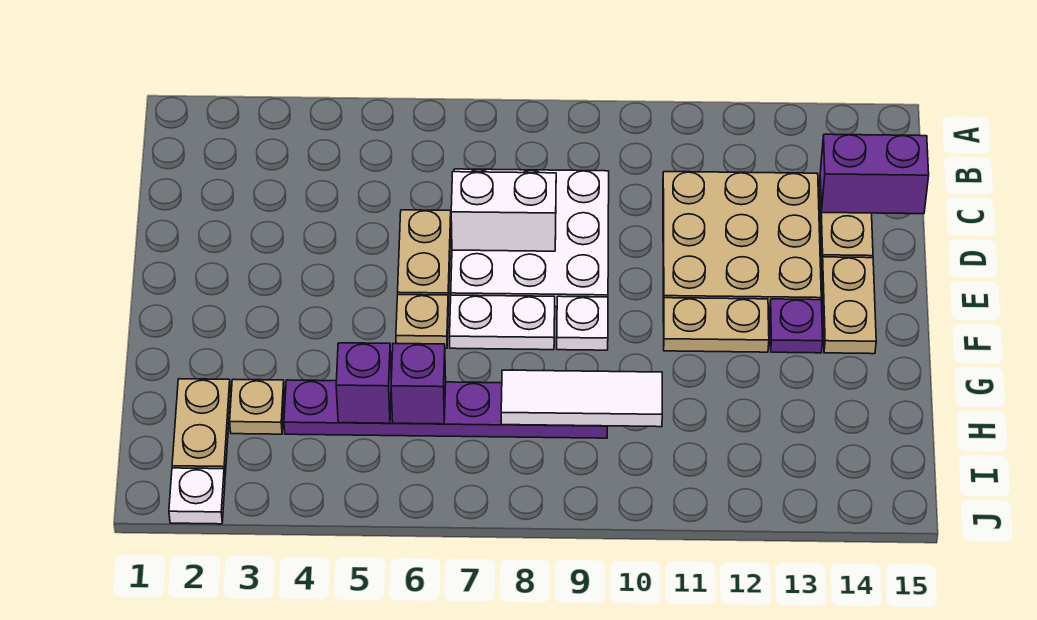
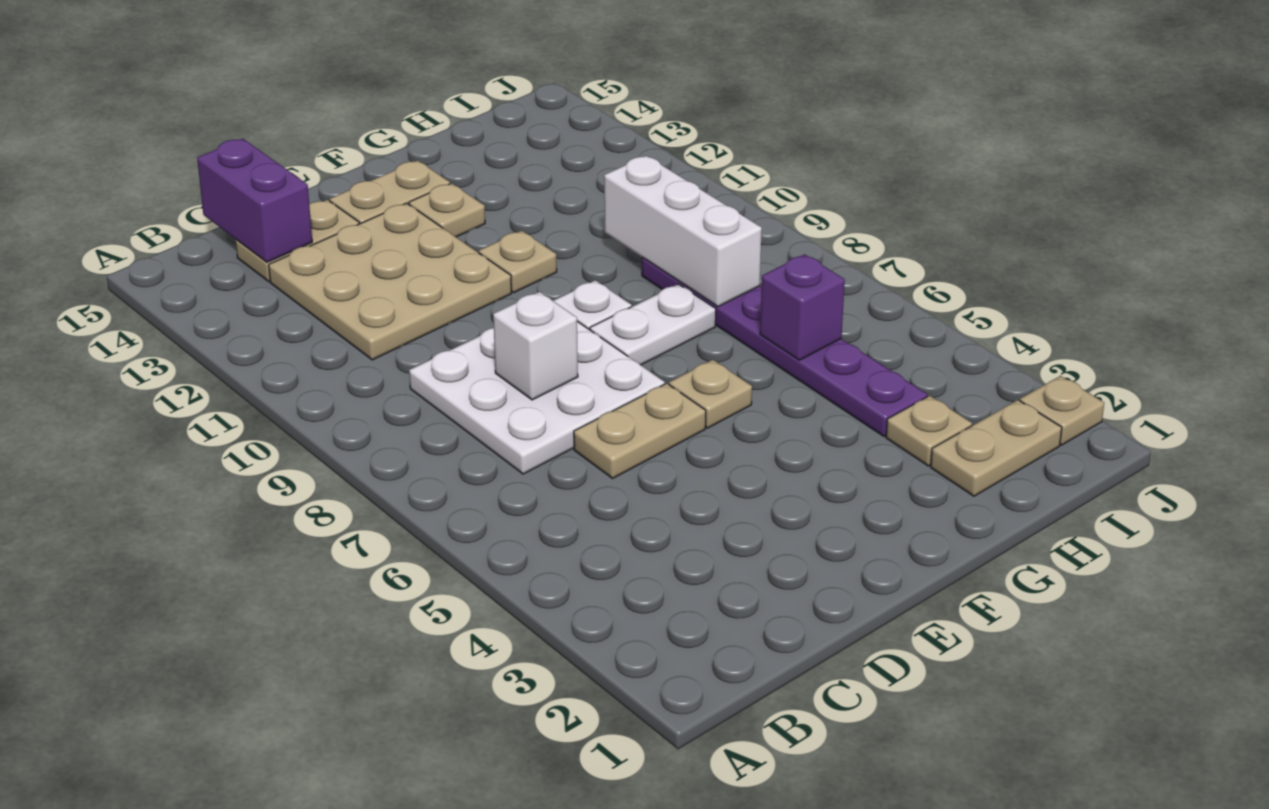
white brick D7:D8 level 2 -> white brick D8 level 2
white plate F7:F8 level 1 -> white plate F8:G8 level 1
tan plate F11:F12 level 1 -> tan plate F11 level 1
purple plate F13 level 1 -> tan plate F13 level 1
purple brick H5 level 2 -> none
white tile H8:H10 level 2 -> white brick H8:H10 level 2
white plate J2 level 1 -> tan plate J2 level 1

